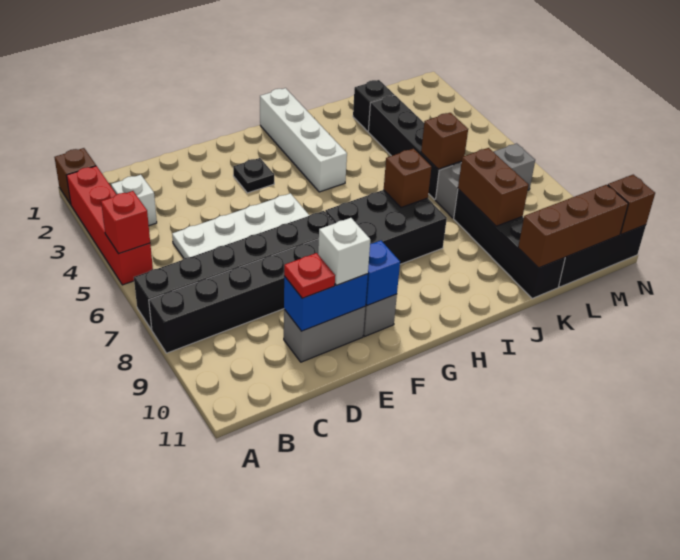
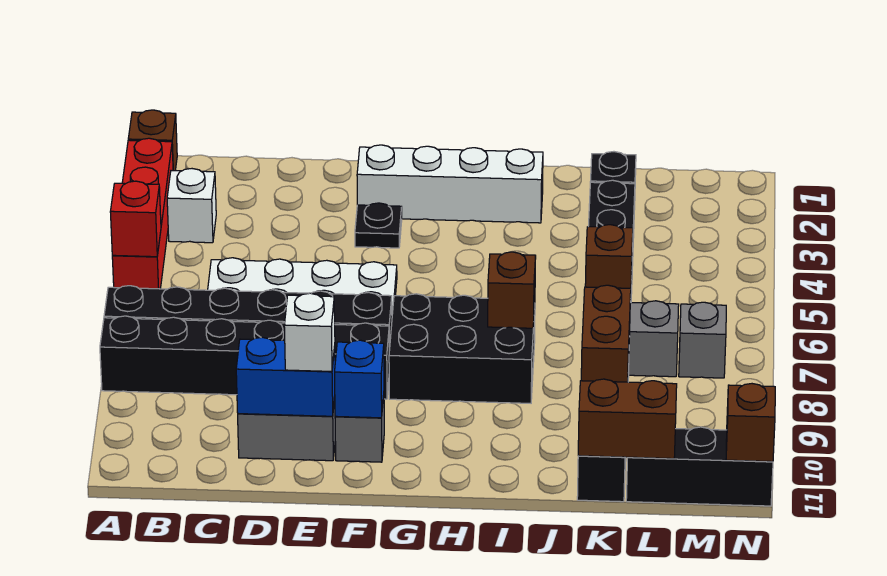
red plate D10 level 3 -> none
white brick H1:H4 level 1 -> white brick F2:I2 level 1
brown brick K11:M11 level 2 -> brown brick K11:L11 level 2

